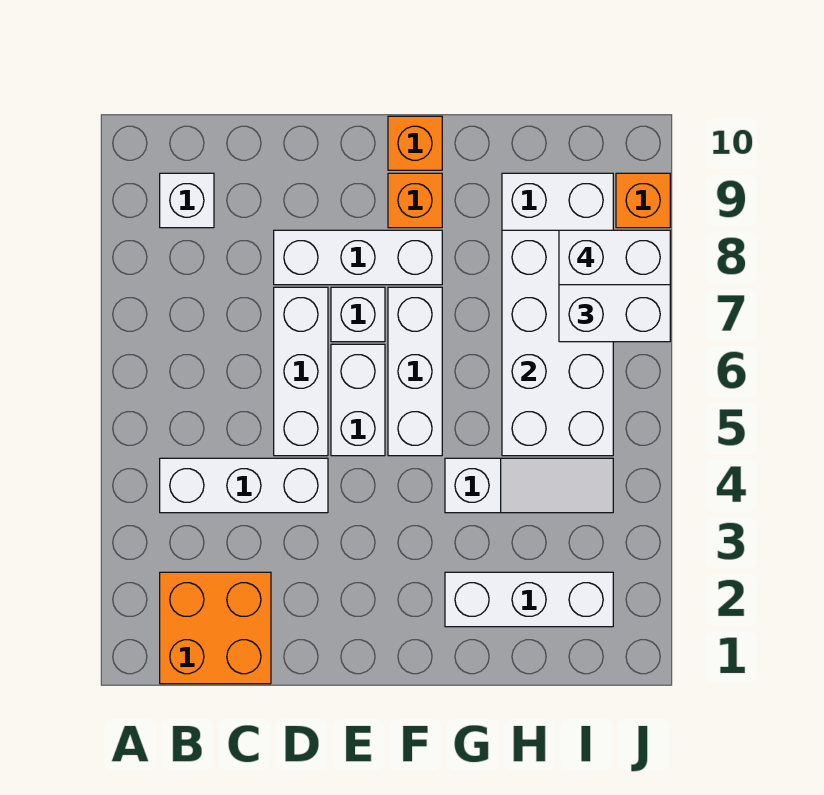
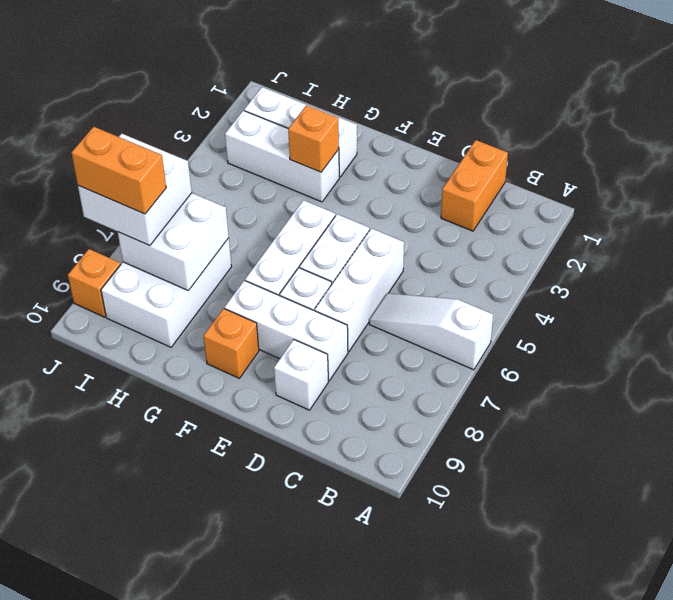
orange brick B1:C2 level 1 -> orange brick C1:C2 level 1
white brick B4:D4 level 1 -> white brick G3:I3 level 1
white brick B9 level 1 -> white brick D9 level 1
orange brick F10 level 1 -> orange brick G3 level 2
white slope G4:I4 level 1 top G -> white slope A6:C6 level 1 top A
white brick H5:I8 level 2 -> white brick H7:I8 level 2
white brick I8:J8 level 4 -> orange brick I8:J8 level 4

